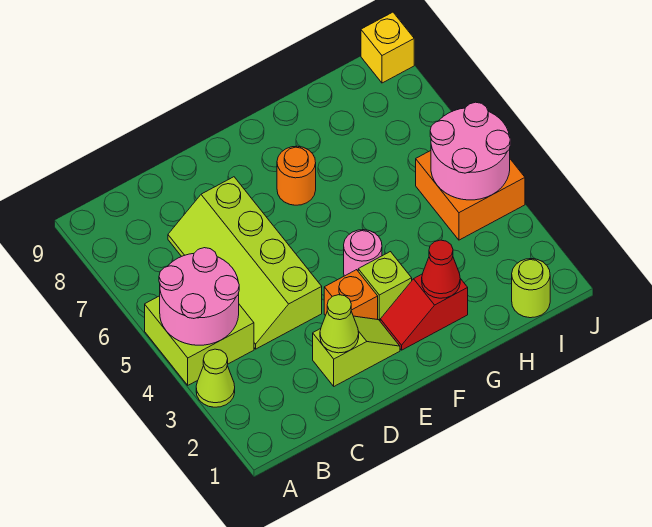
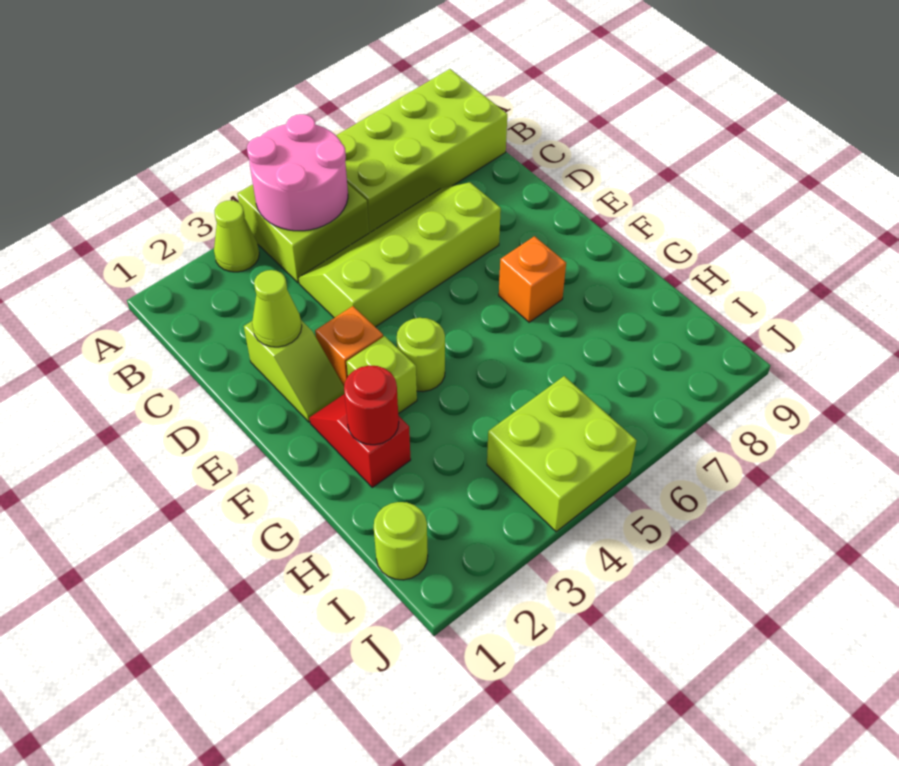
none -> lime brick A6:B9 level 1
pink round brick F4 level 1 -> lime round brick F4 level 1
orange round brick F7 level 1 -> orange brick F7 level 1
red cone G2 level 2 -> red round brick G2 level 2
orange brick I4:J5 level 1 -> lime brick I4:J5 level 1
pink round brick I4:J5 level 2 -> none
yellow brick J9 level 1 -> none

